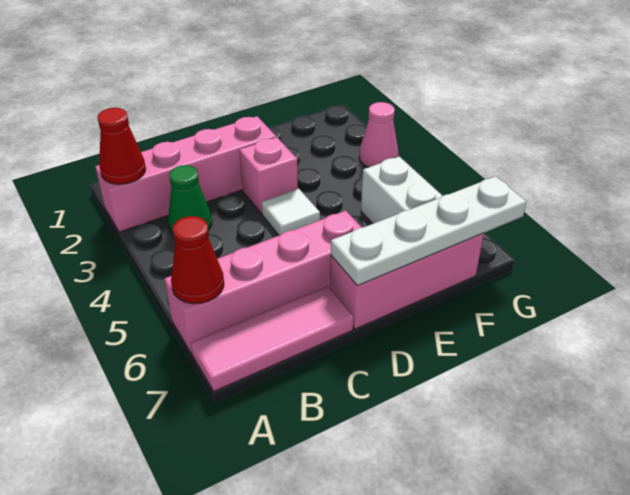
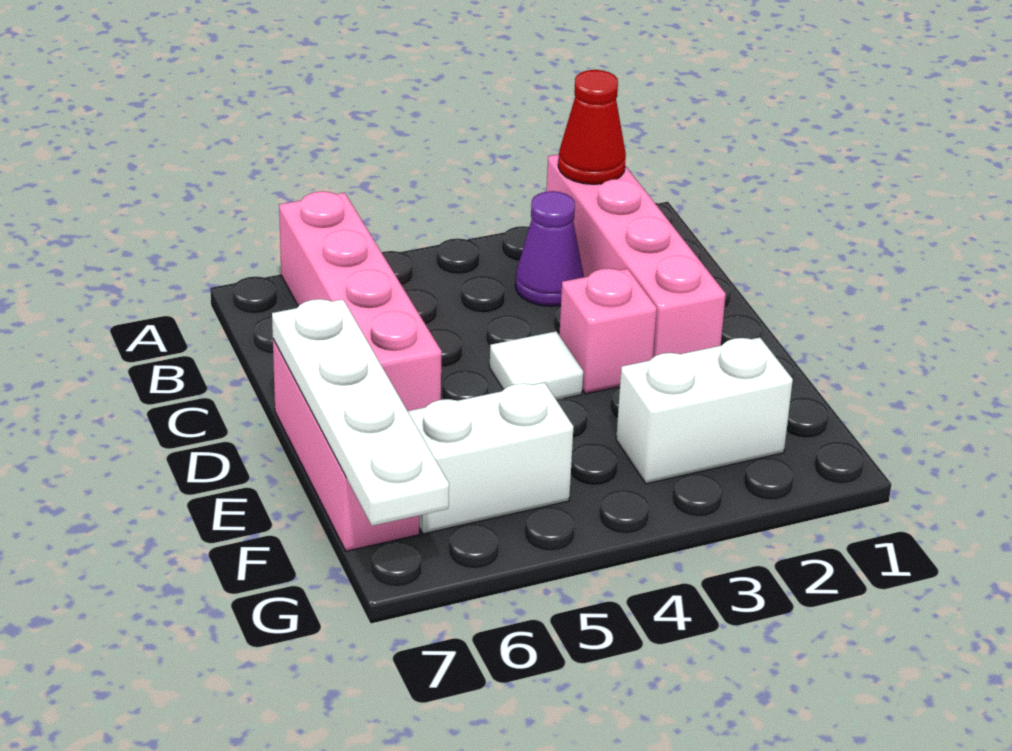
red cone A6 level 2 -> none
pink tile A7:C7 level 1 -> none
green cone B3 level 1 -> purple cone B3 level 1
none -> white brick F2:F3 level 1
pink cone G3 level 1 -> none

